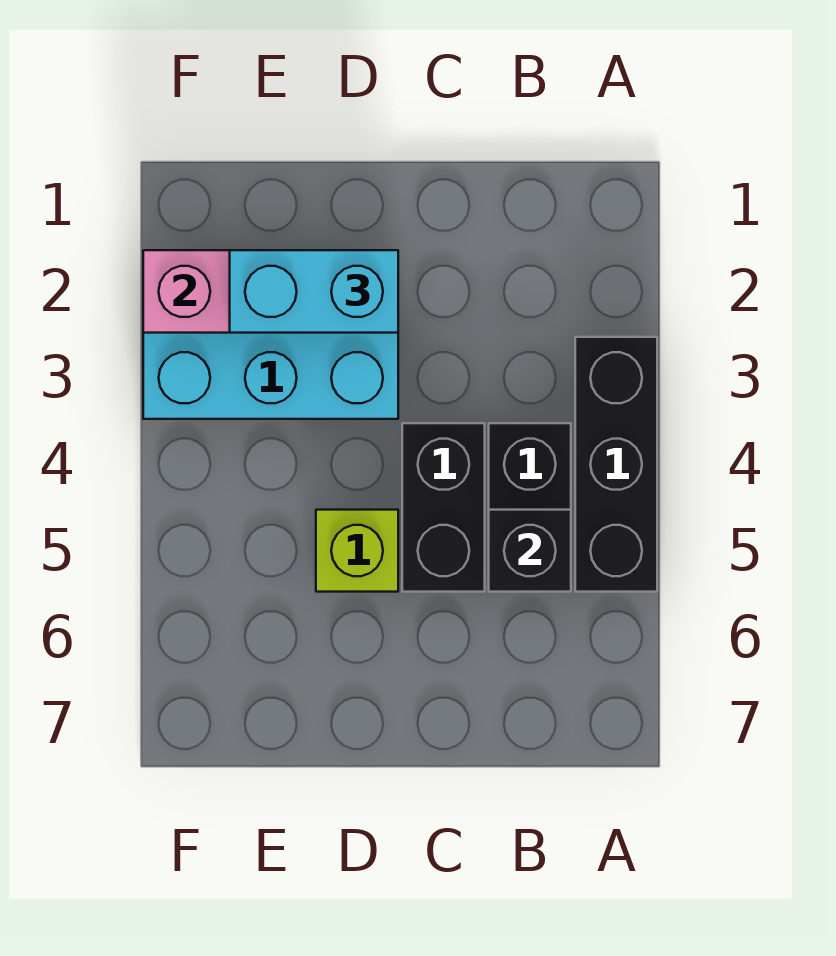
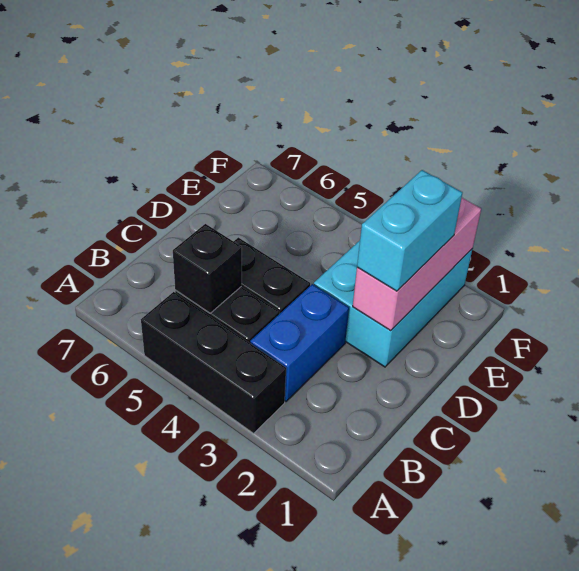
none -> blue brick B3:C3 level 1
lime brick D5 level 1 -> none

